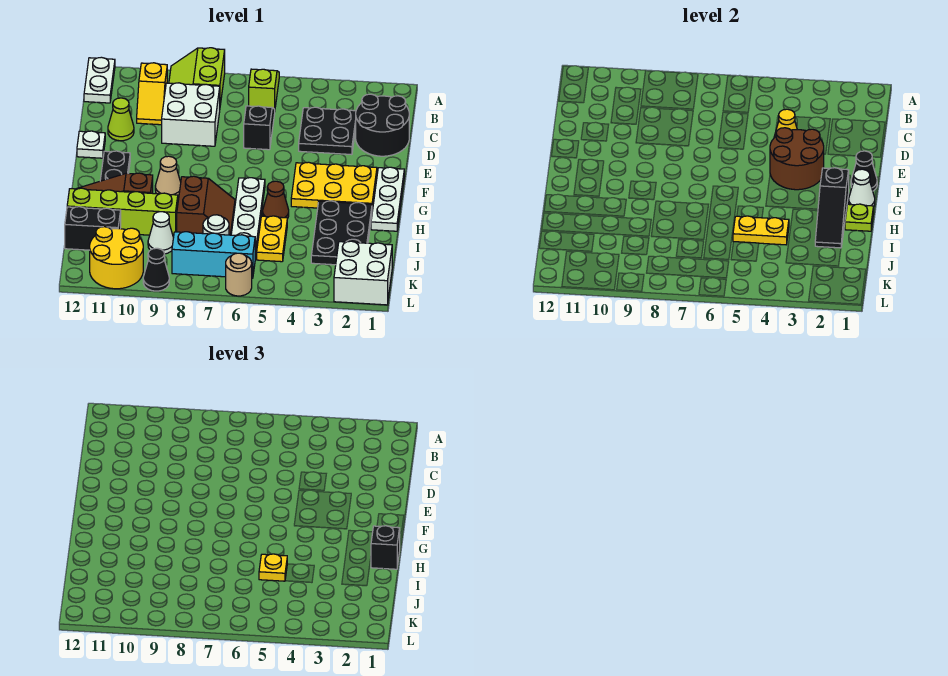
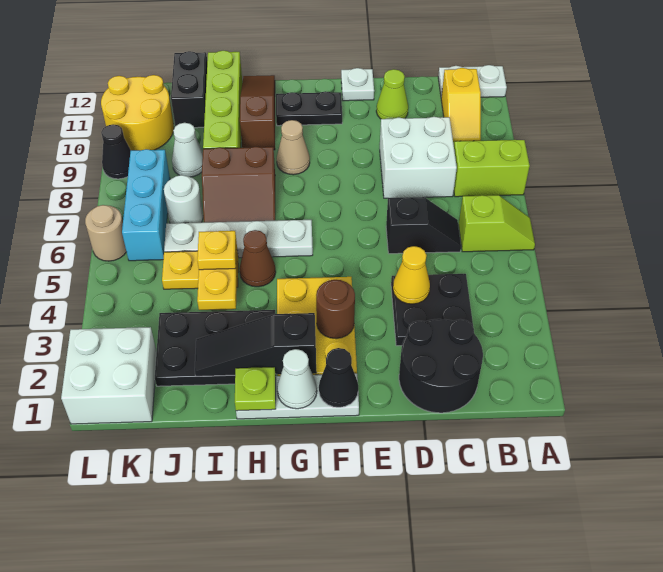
yellow slope B10:C10 level 1 top B -> yellow slope B10:B11 level 1 top 11
brown round brick E3:F4 level 2 -> brown round brick F3 level 2
black brick H1 level 3 -> none

